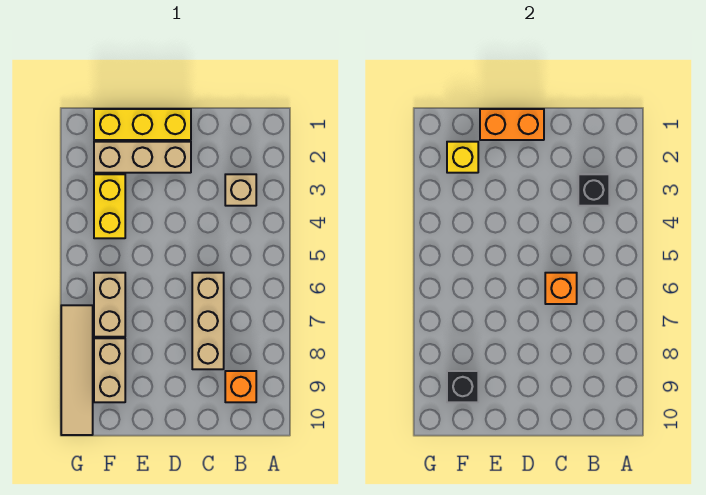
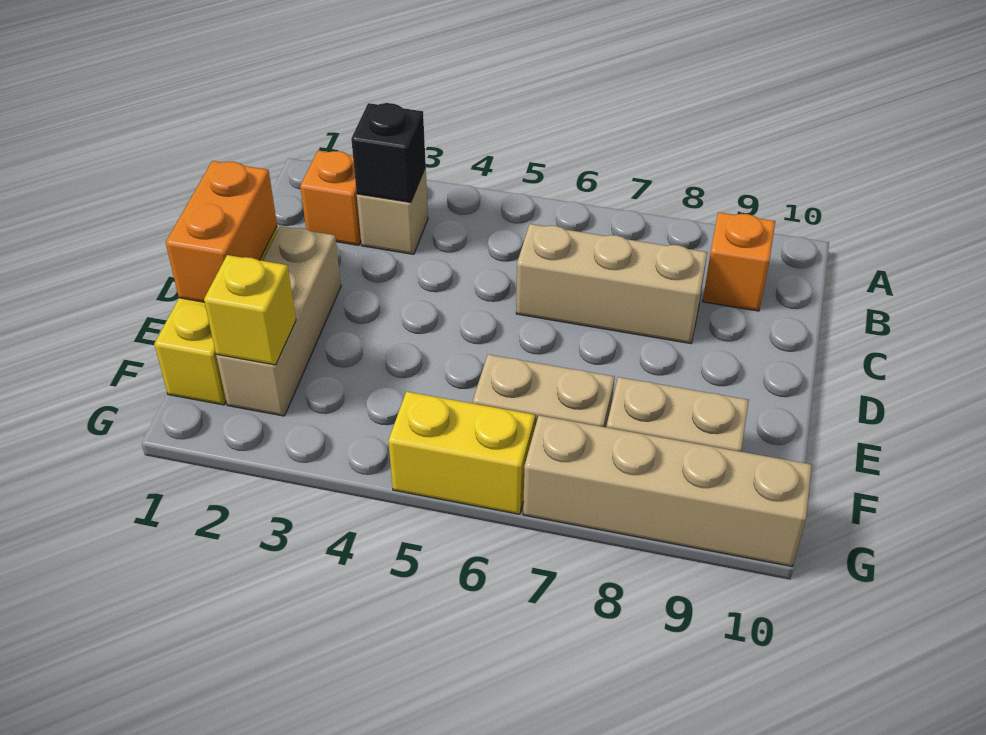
orange brick C6 level 2 -> orange brick B2 level 1
yellow brick F3:F4 level 1 -> yellow brick G5:G6 level 1
black brick F9 level 2 -> none
tan tile G7:G10 level 1 -> tan brick G7:G10 level 1

